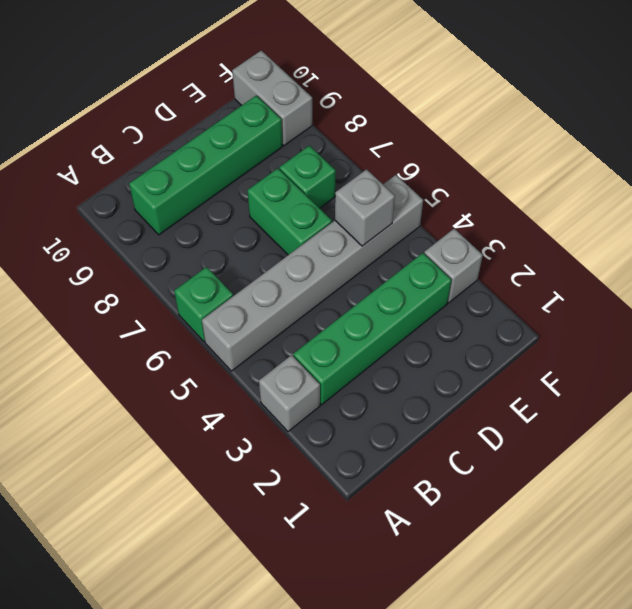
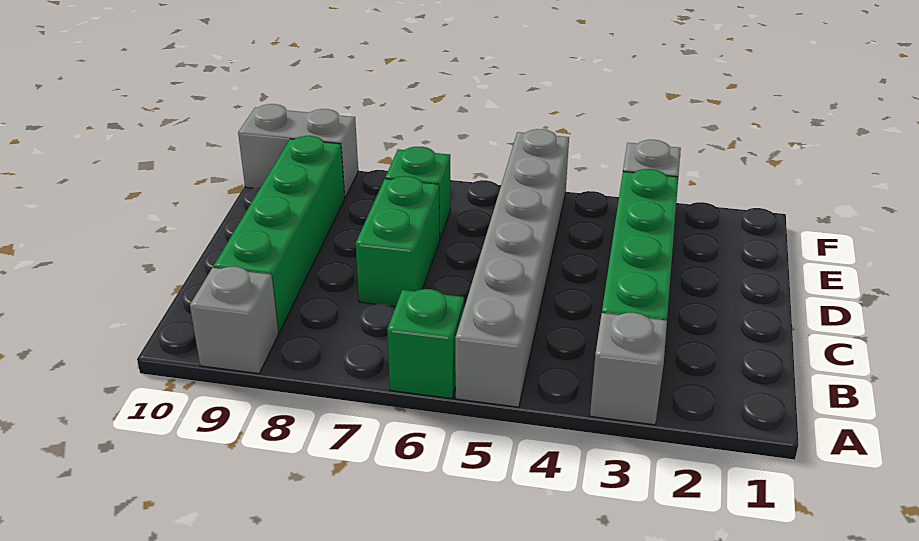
green brick D6:D7 level 1 -> green brick C7:D7 level 1
grey brick E5 level 2 -> grey brick A9 level 1

